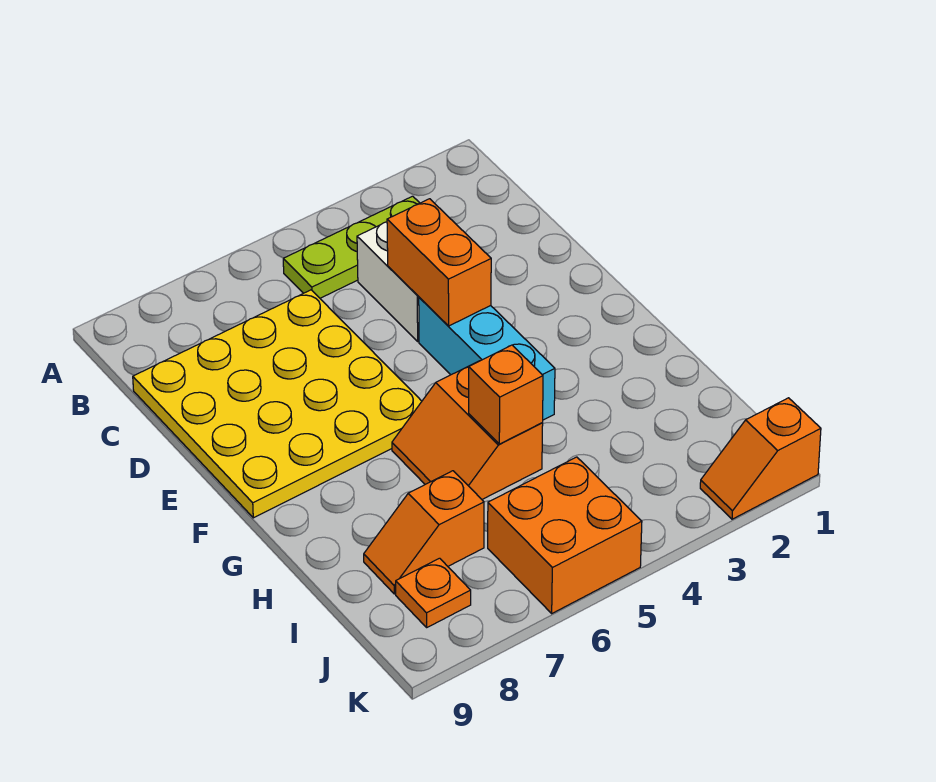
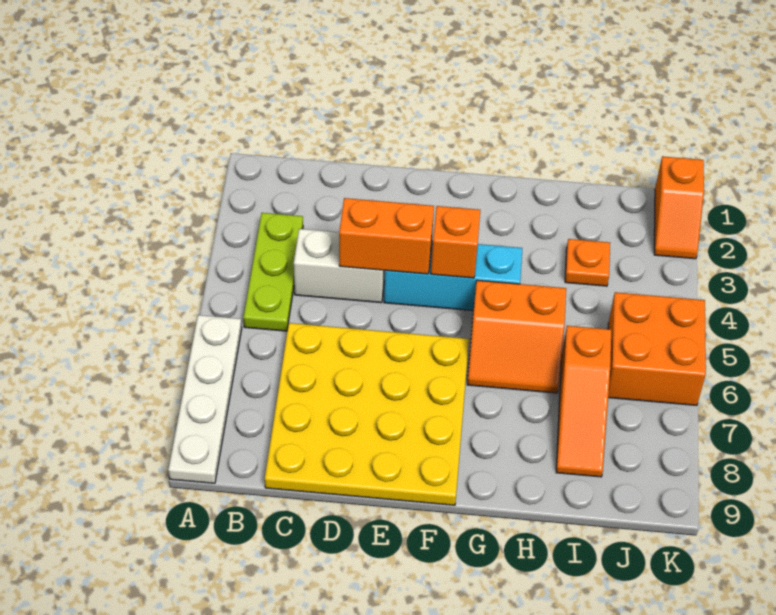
none -> white plate A6:A9 level 1
orange brick H5 level 2 -> orange brick F4 level 2
orange slope I7:I8 level 1 top 7 -> orange slope I6:I8 level 1 top 6
orange plate J8 level 1 -> orange plate I3 level 1

